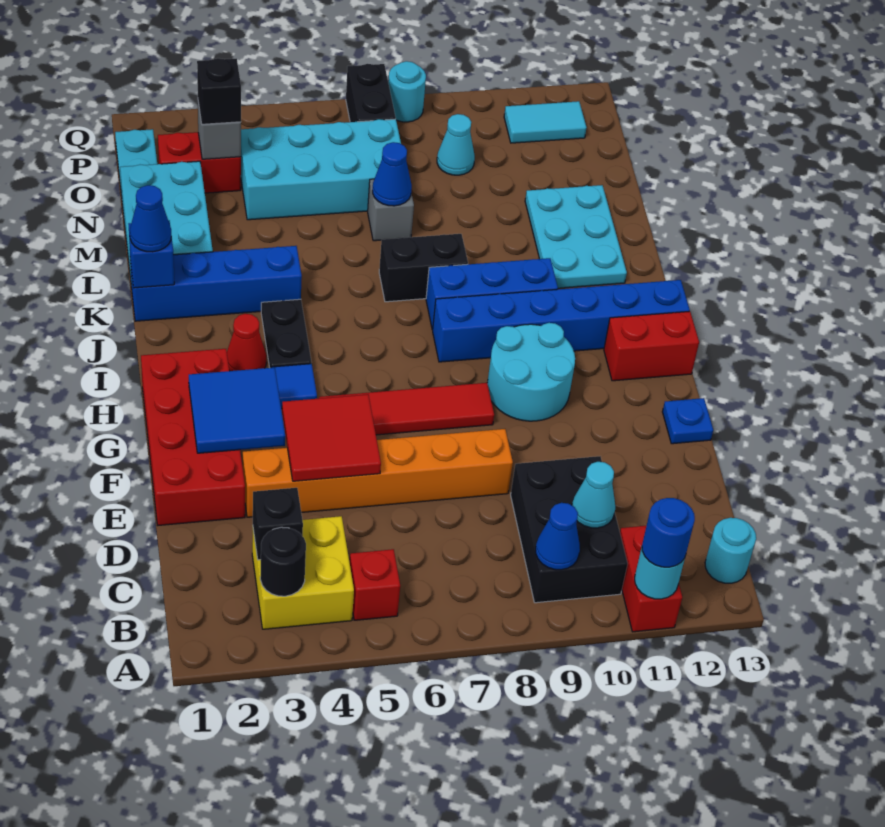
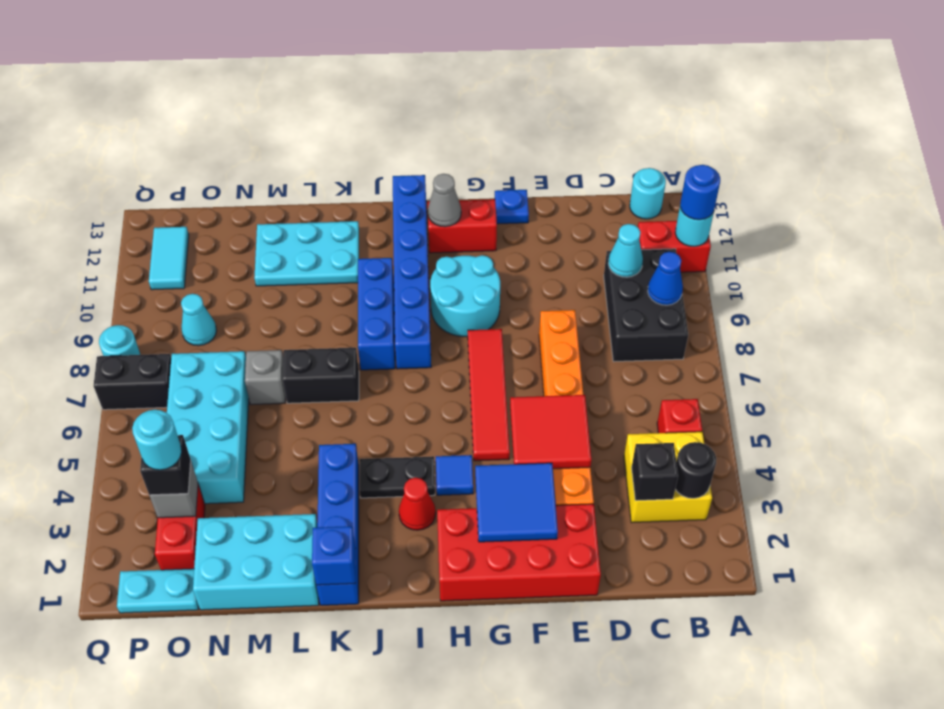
black brick B9:D10 level 1 -> black brick B8:C10 level 1
red brick H12:H13 level 1 -> red brick G12:H12 level 1
none -> grey cone H12 level 2
blue cone K1 level 3 -> none
black brick K7:K8 level 1 -> black brick K7:L7 level 1
blue cone M7 level 2 -> none
none -> cyan round brick O3 level 4

